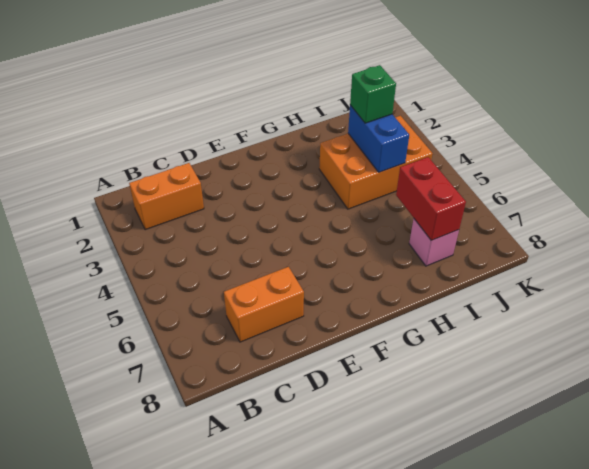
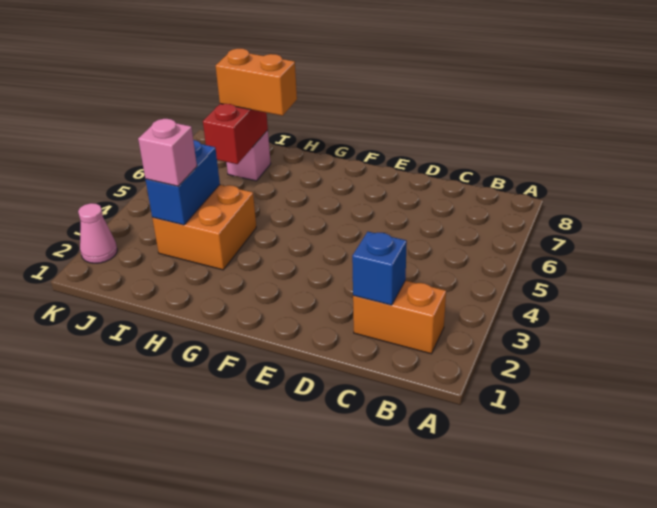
none -> blue brick C2 level 2
orange brick C7:D7 level 1 -> orange brick H7:I7 level 3
orange brick H3:J4 level 1 -> orange brick H3:I4 level 1
green brick I3 level 3 -> pink brick I3 level 3
none -> pink cone K2 level 1

